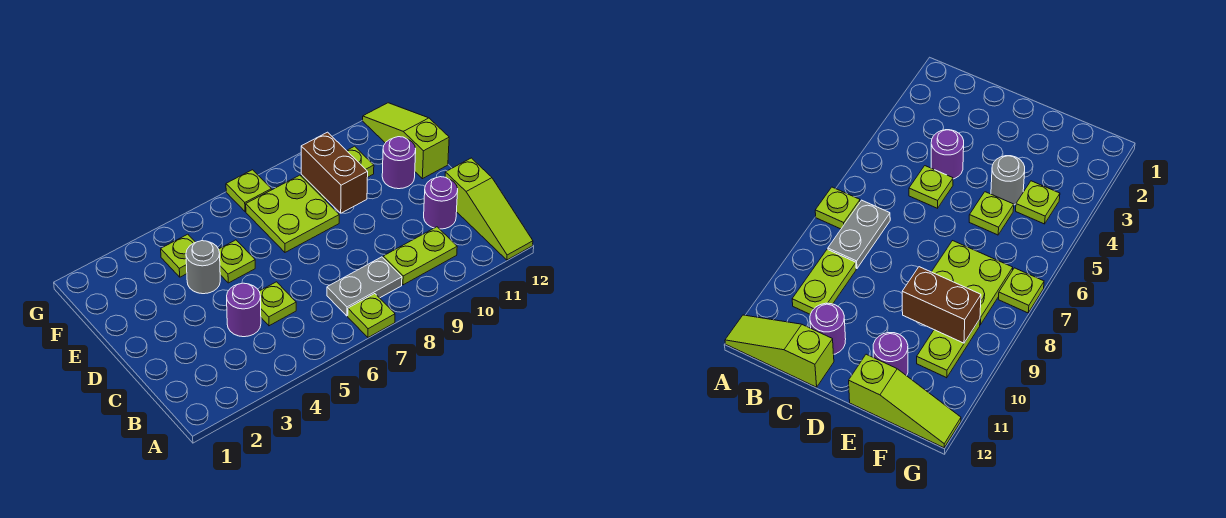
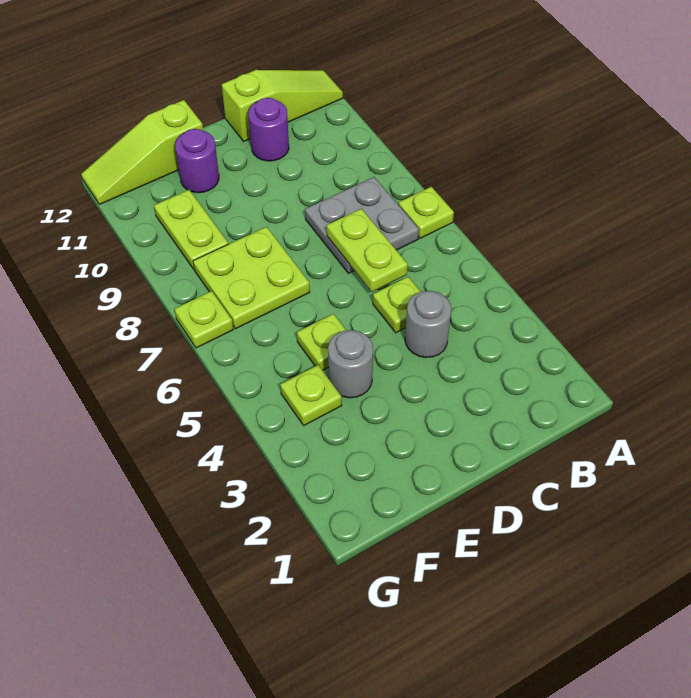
grey plate B7:B8 level 1 -> grey plate B7:C8 level 1
lime plate B9:B10 level 1 -> lime plate C6:C7 level 2
purple round brick C4 level 1 -> grey round brick C4 level 1
brown brick E9:F9 level 2 -> none

